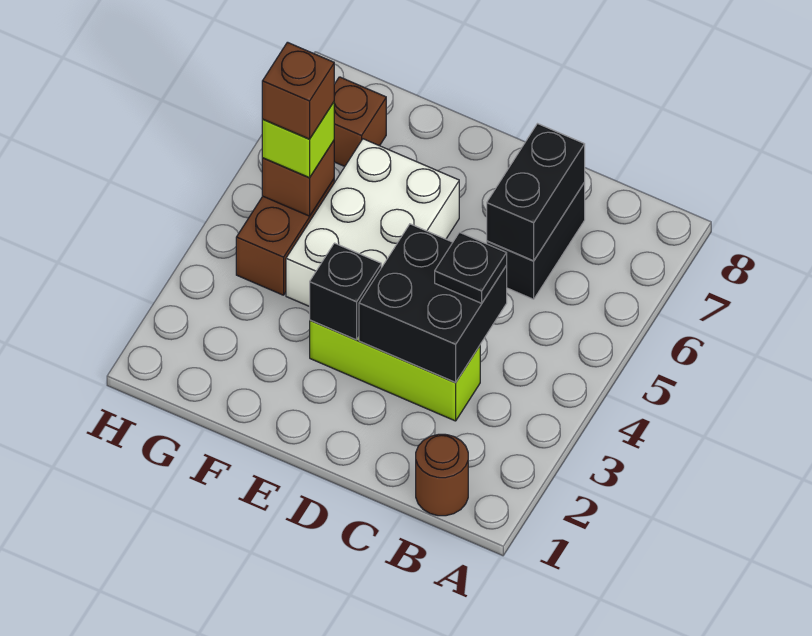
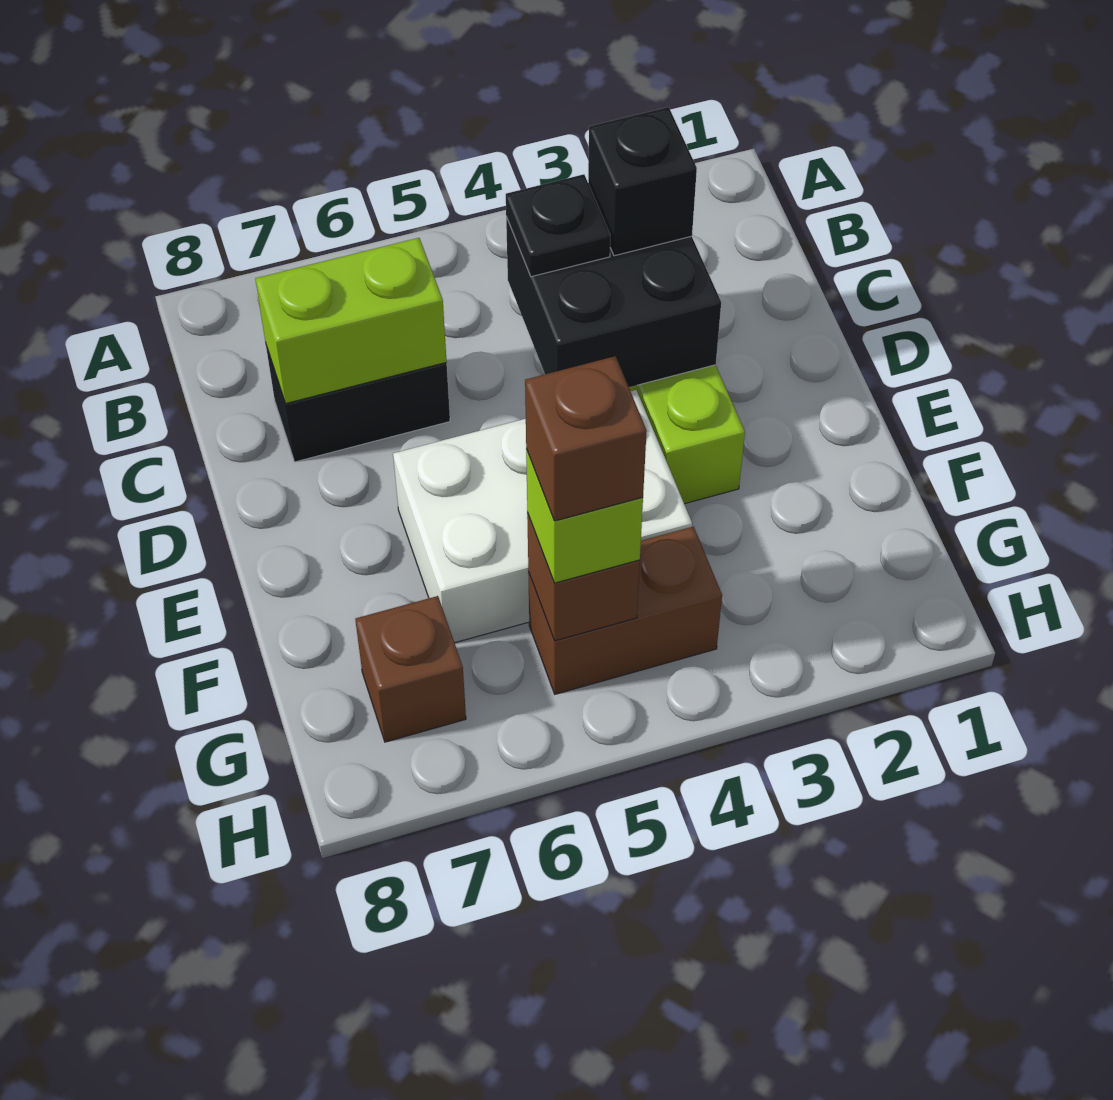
brown round brick B1 level 1 -> none
black brick C6:C7 level 2 -> lime brick C6:C7 level 2
black brick E3 level 2 -> black brick C3 level 3

